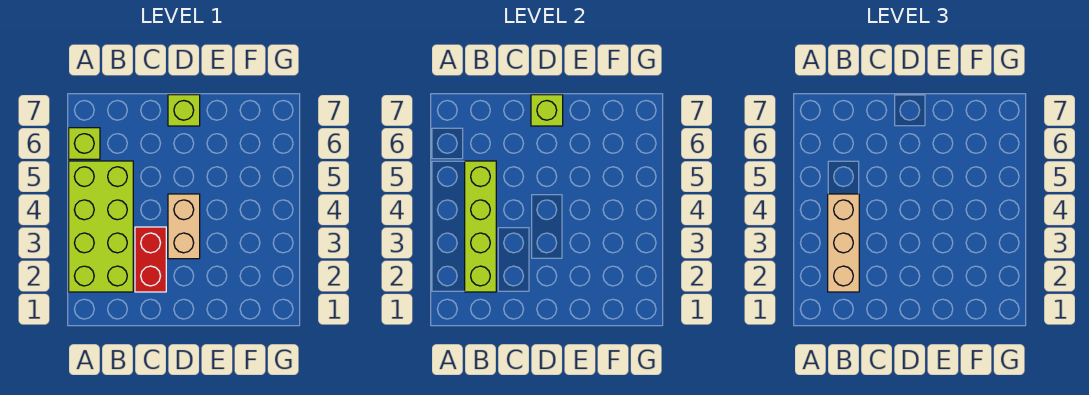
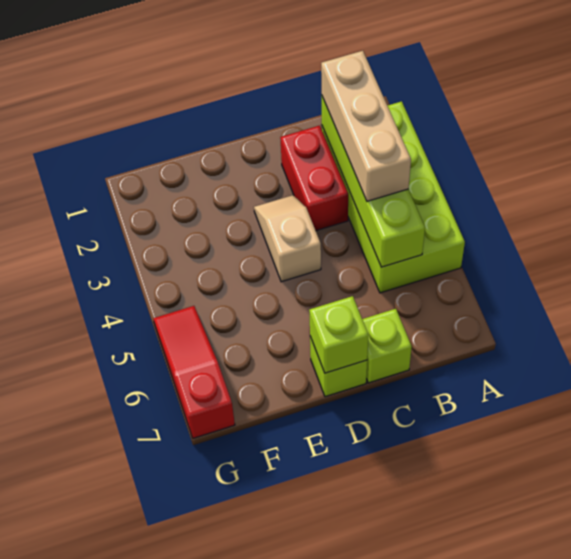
lime brick A6 level 1 -> lime brick C7 level 1
tan brick D3:D4 level 1 -> tan slope D3:D4 level 1 top 4
none -> red slope G5:G7 level 1 top 7

